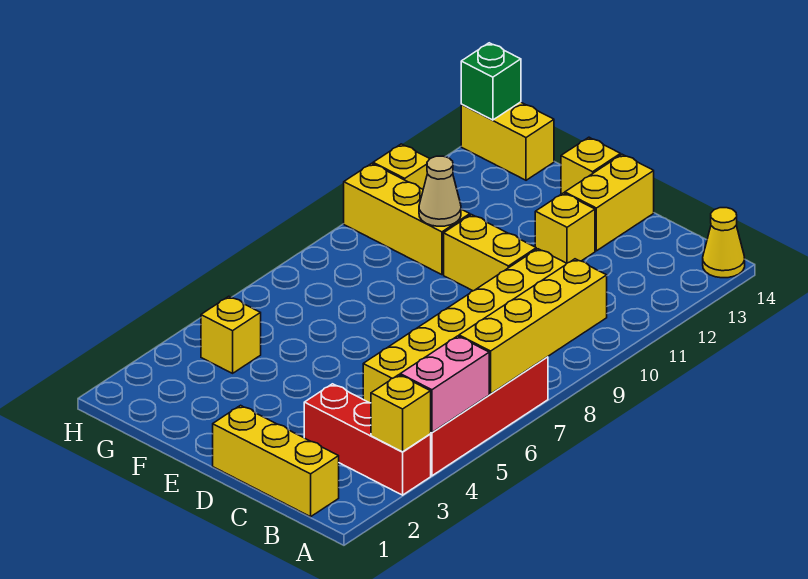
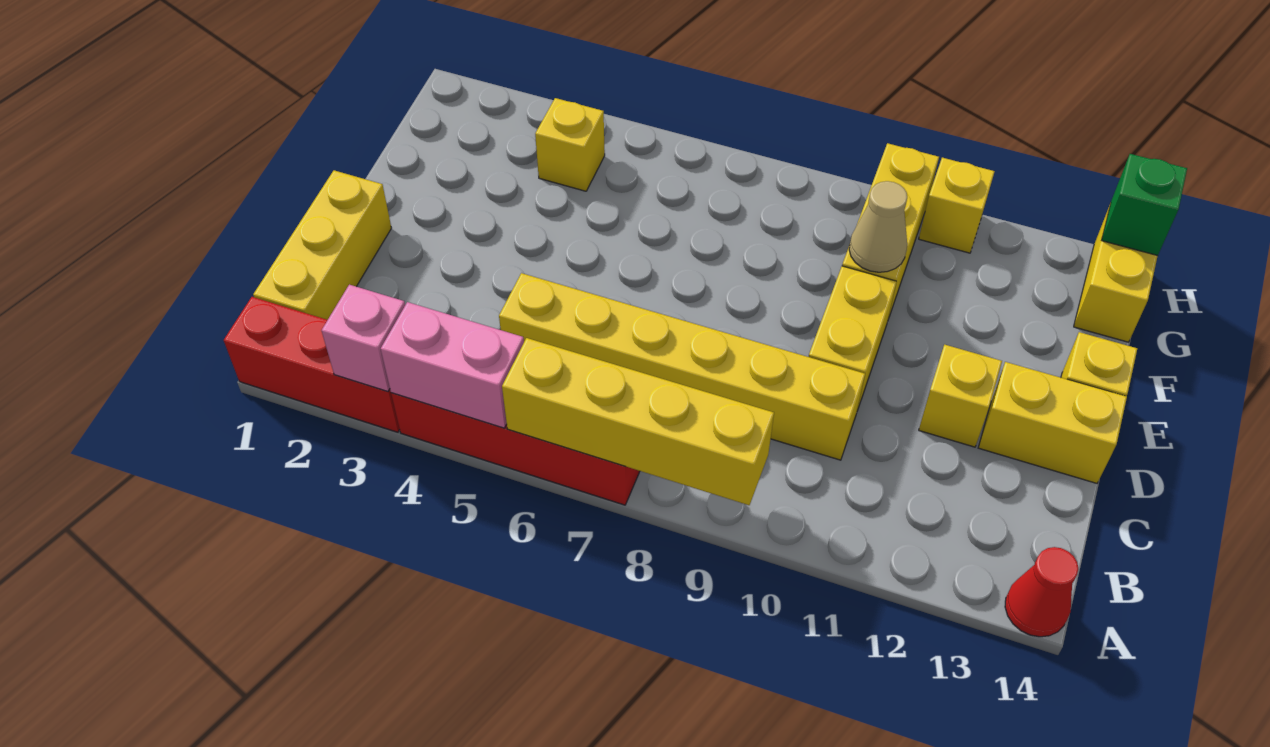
red brick A3:C3 level 1 -> red brick A1:A3 level 1
yellow brick A3 level 2 -> pink brick A3 level 2
yellow cone A14 level 1 -> red cone A14 level 1

